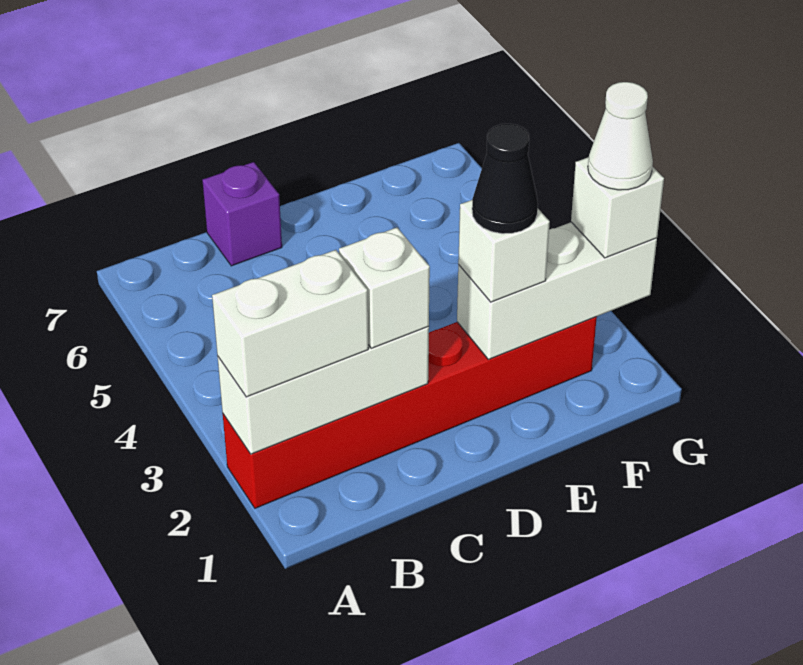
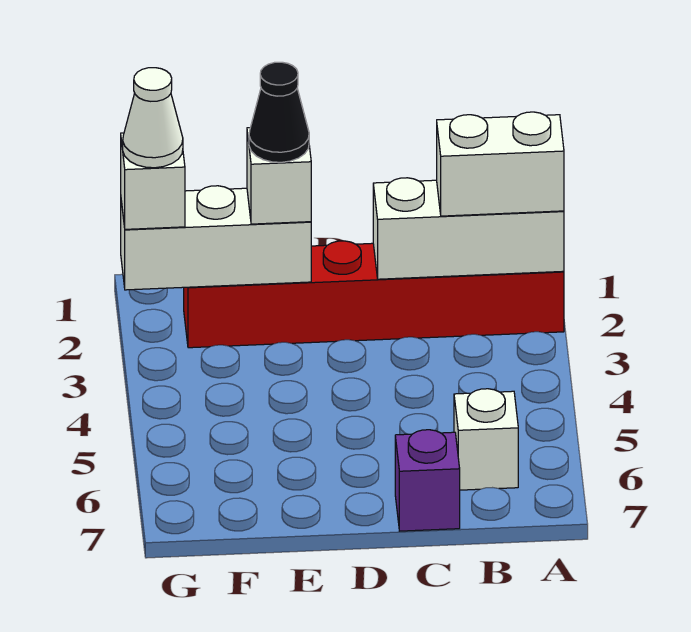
white brick C2 level 3 -> white brick B6 level 1

